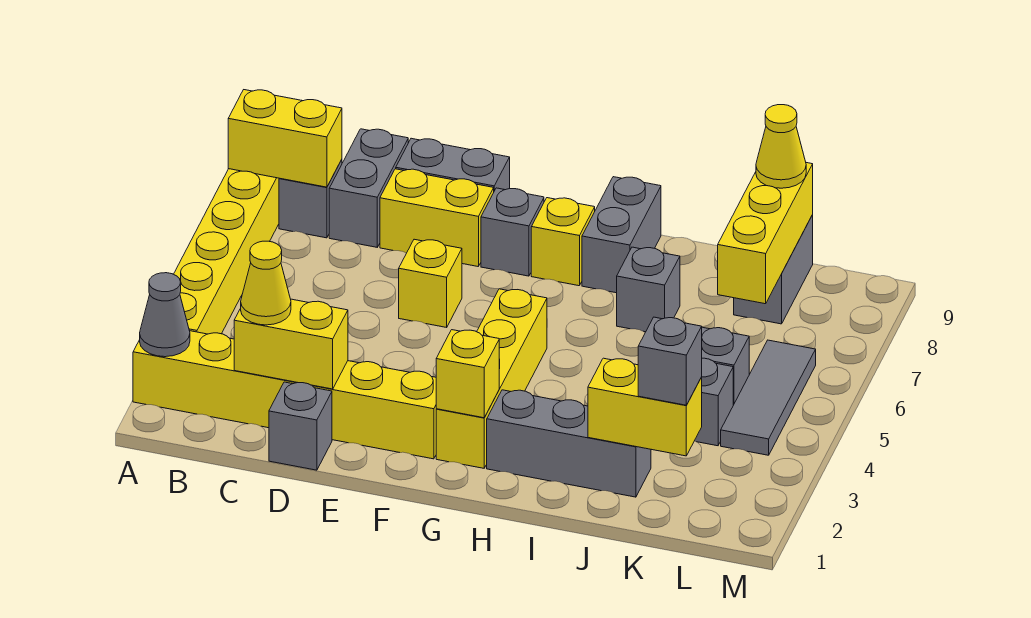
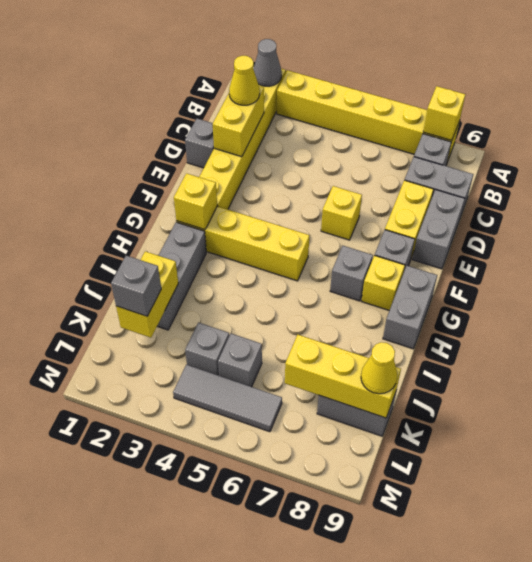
yellow brick A8:B8 level 2 -> yellow brick A8 level 2
grey brick H8:H9 level 1 -> grey brick G9:H9 level 1
grey brick I7 level 1 -> grey brick G7 level 1

